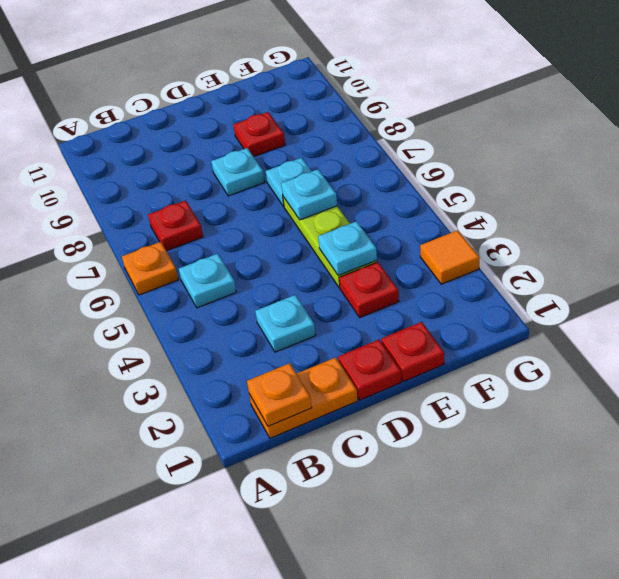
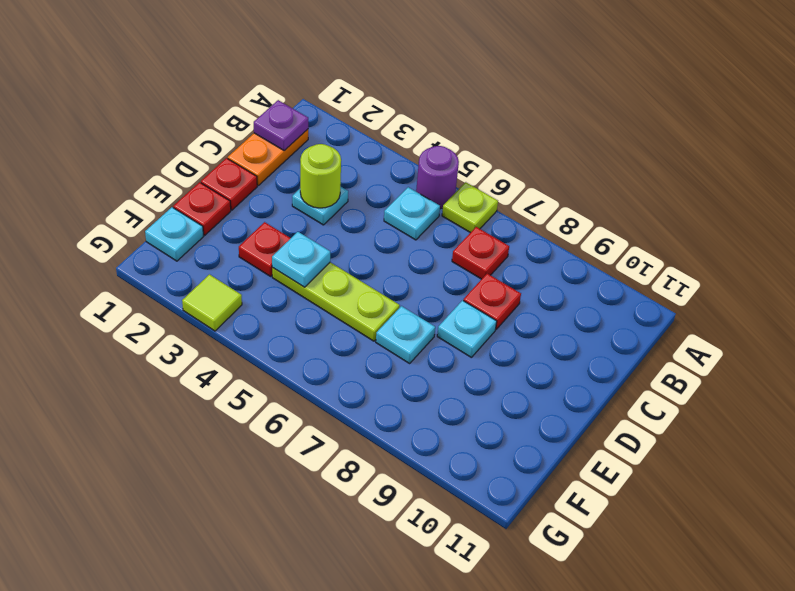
none -> purple round brick A5 level 1
orange plate A6 level 1 -> lime plate A6 level 1
orange plate B1 level 2 -> purple plate B1 level 2
none -> lime round brick C3 level 2
cyan plate E6 level 2 -> cyan plate F1 level 1
red plate E9 level 1 -> red plate C8 level 1
orange tile G3 level 1 -> lime tile G3 level 1

